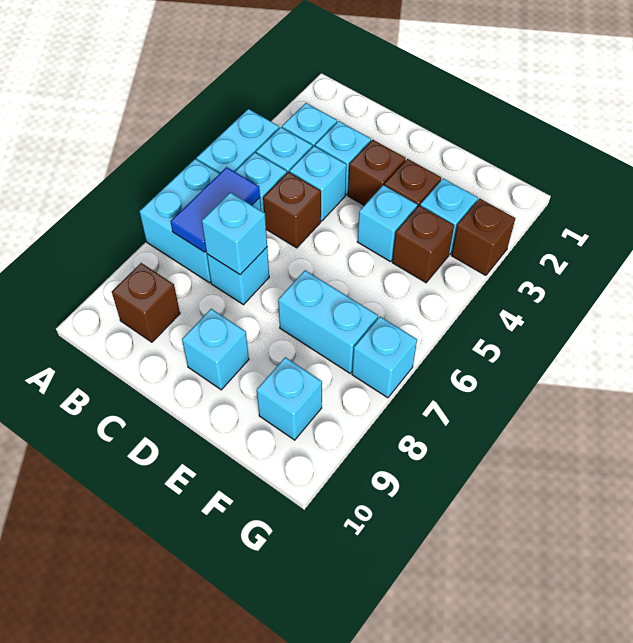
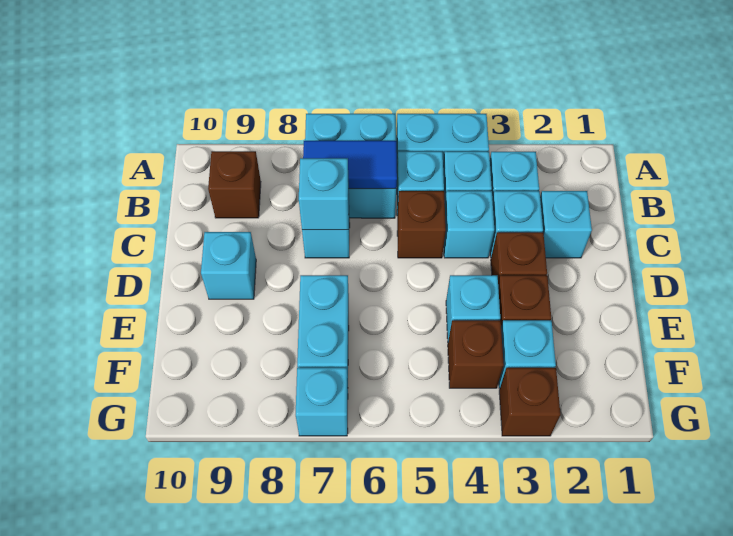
cyan brick F9 level 1 -> cyan brick C2 level 1

